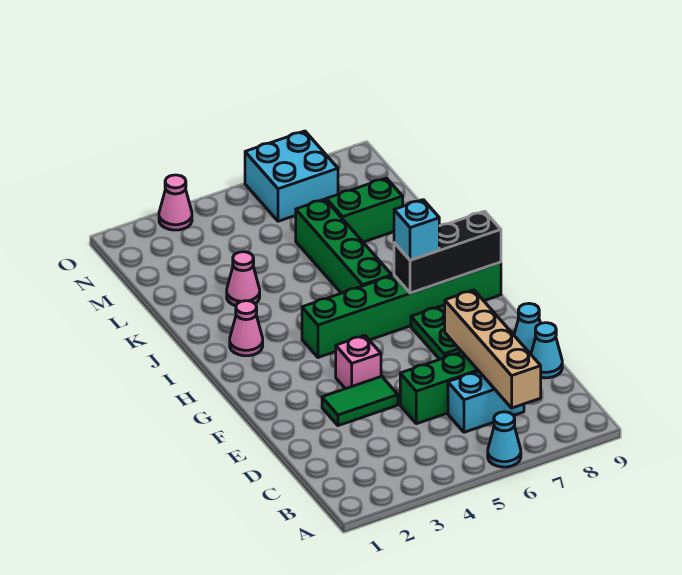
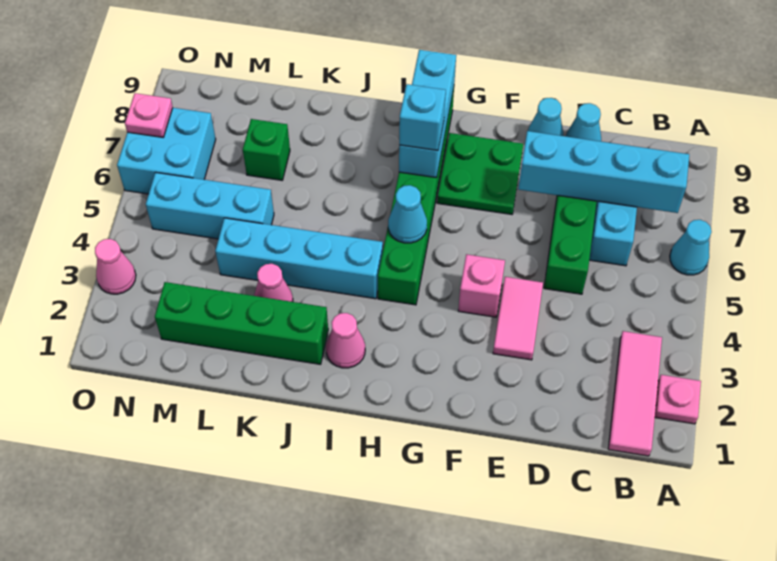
none -> pink plate A2 level 1
none -> pink tile B1:B3 level 1
tan brick B7:E7 level 2 -> cyan brick B7:E7 level 2
green tile E3:E4 level 1 -> pink tile E3:E4 level 1
none -> cyan cone H5 level 2
black brick H7:H9 level 2 -> cyan brick H7:H9 level 2
none -> cyan brick I4:L4 level 1
green brick I6:L6 level 1 -> green brick J2:M2 level 1
none -> cyan brick L5:N5 level 1
green brick L7:L8 level 1 -> green brick L7 level 1
none -> pink plate O7 level 2

